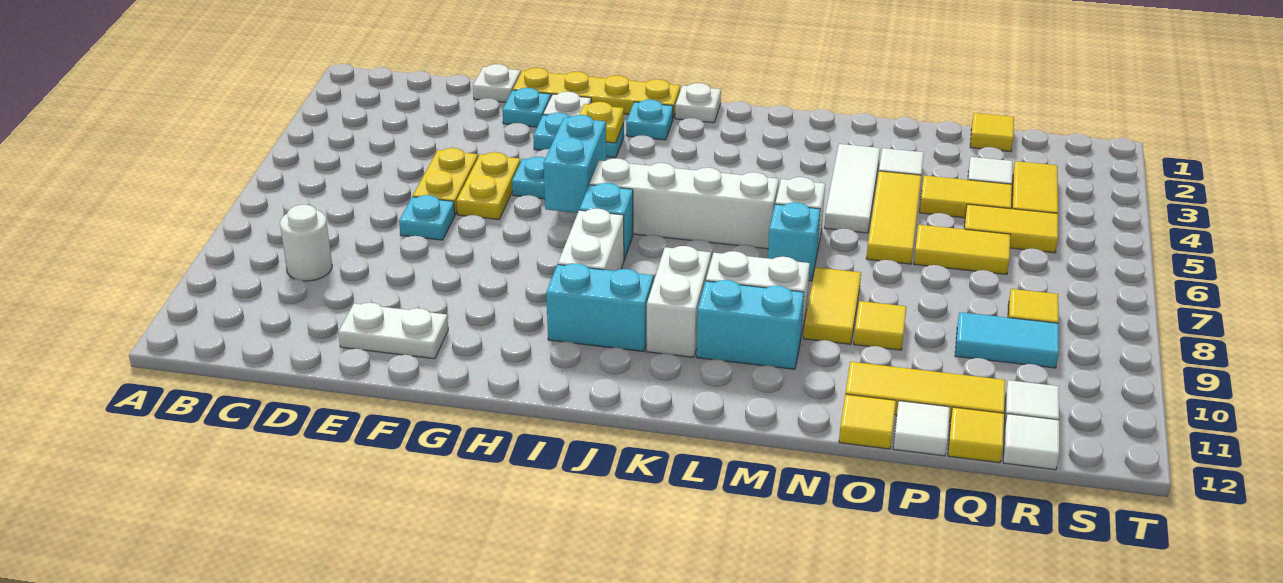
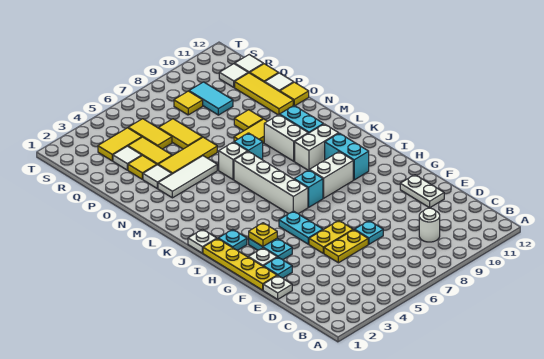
cyan brick H5:H6 level 2 -> none
yellow tile Q1 level 1 -> yellow tile P3 level 1

